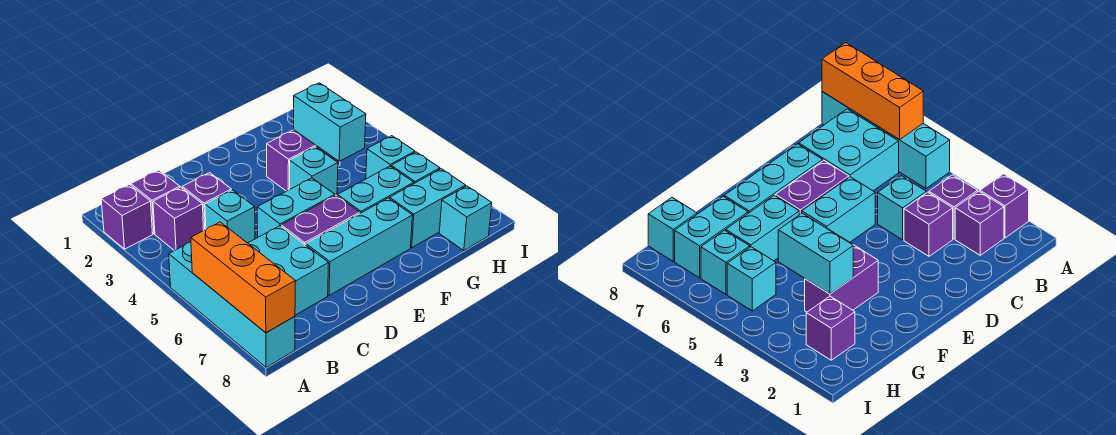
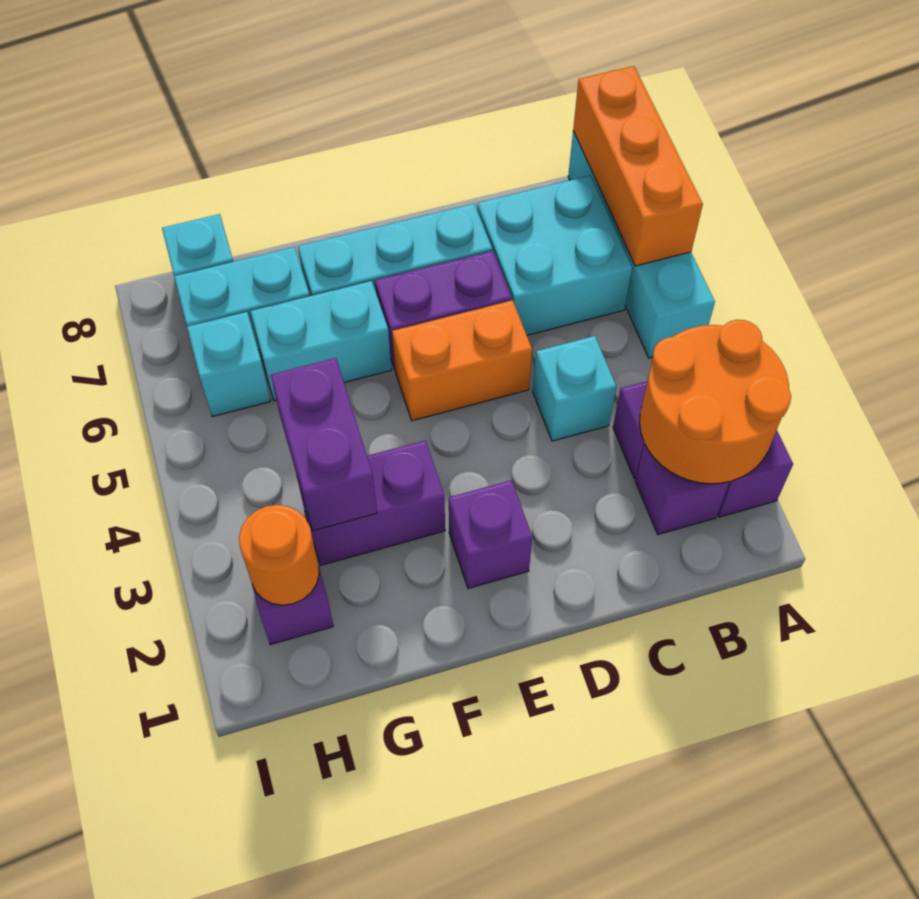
none -> orange round brick A2:B3 level 2
purple brick C3 level 1 -> purple brick E2 level 1
cyan brick D5:E5 level 1 -> orange brick D5:E5 level 1
cyan brick F4 level 1 -> none
cyan brick G3:G4 level 2 -> purple brick G3:G4 level 2
none -> orange round brick H2 level 2
cyan brick H5 level 1 -> none

